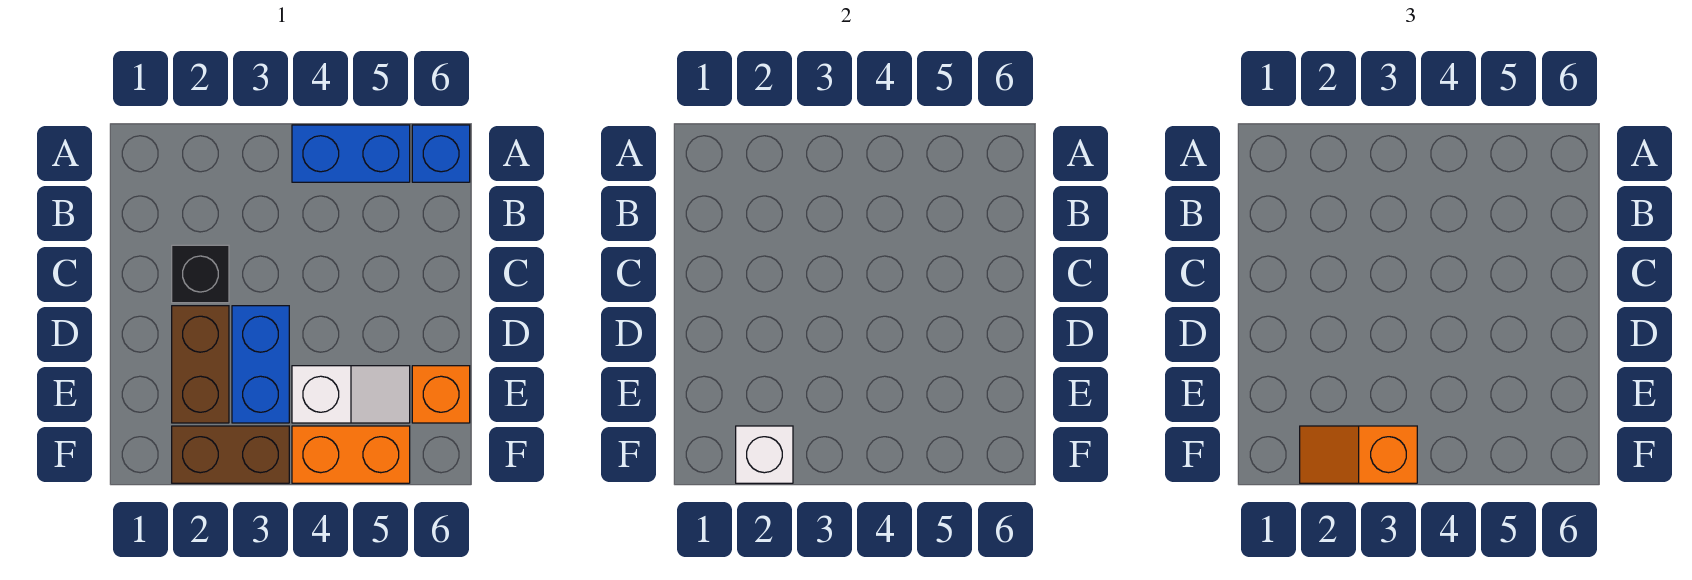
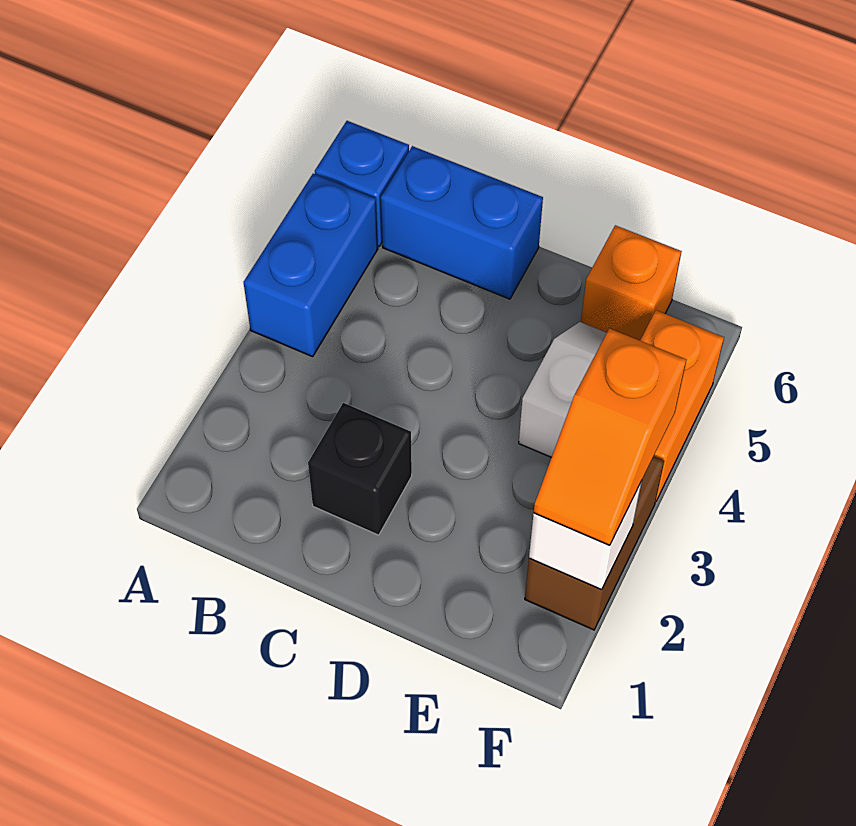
brown brick D2:E2 level 1 -> none
blue brick D3:E3 level 1 -> blue brick B6:C6 level 1

